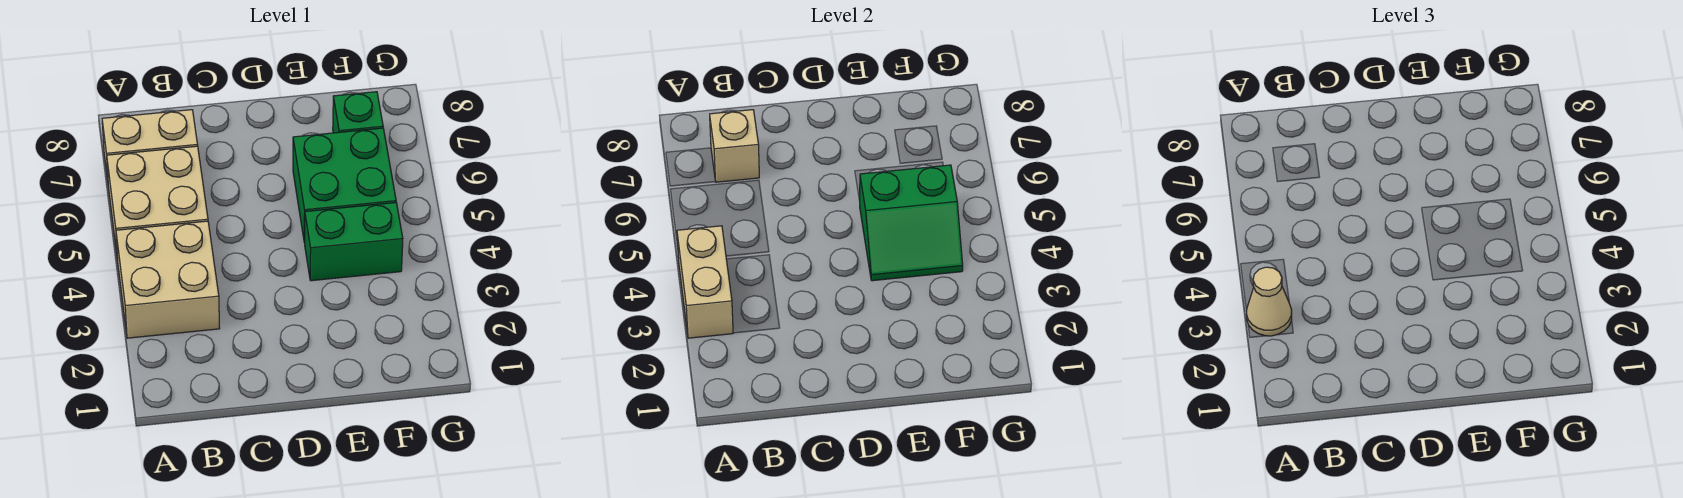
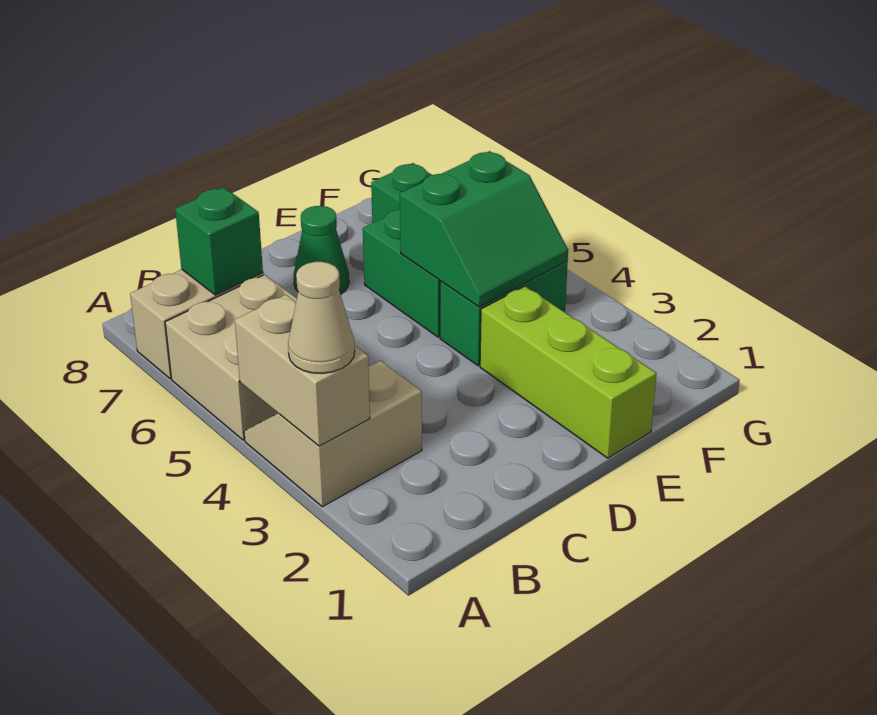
tan brick A3:B4 level 1 -> tan slope A3:B4 level 1 top 3
tan brick B7 level 2 -> green brick B7 level 2
none -> green cone D7 level 1
none -> lime brick E1:E3 level 1

